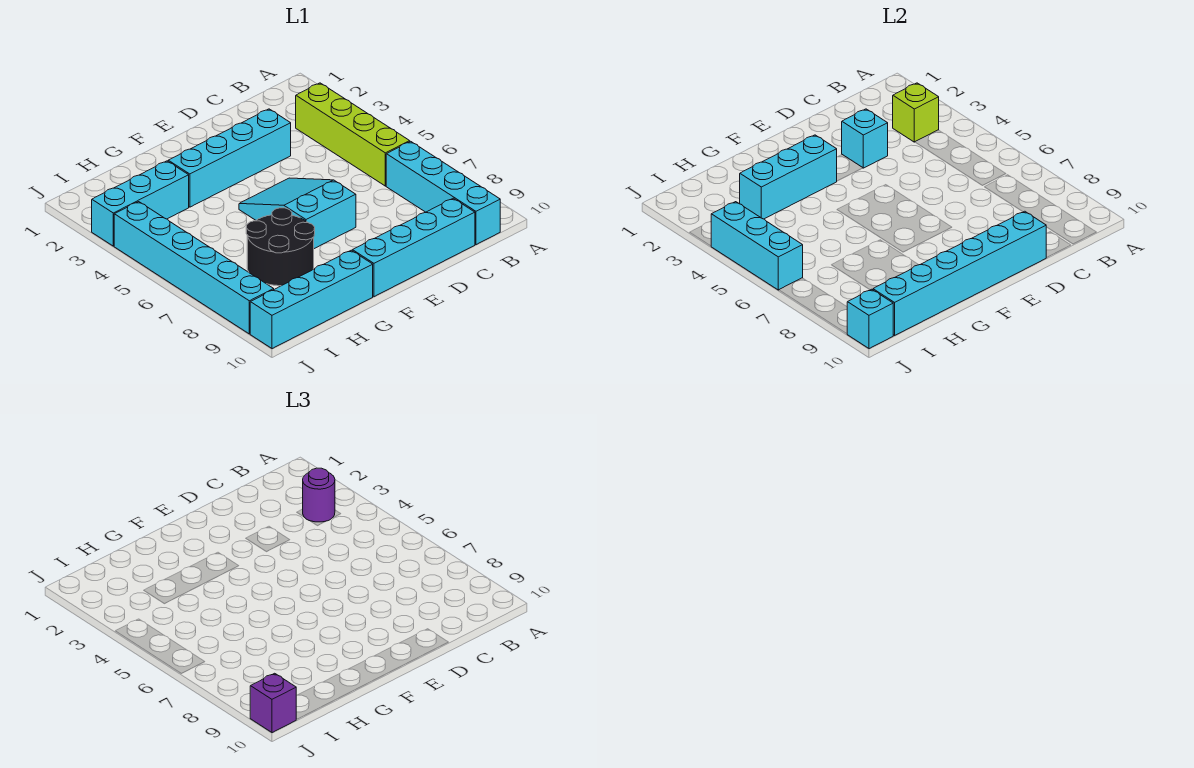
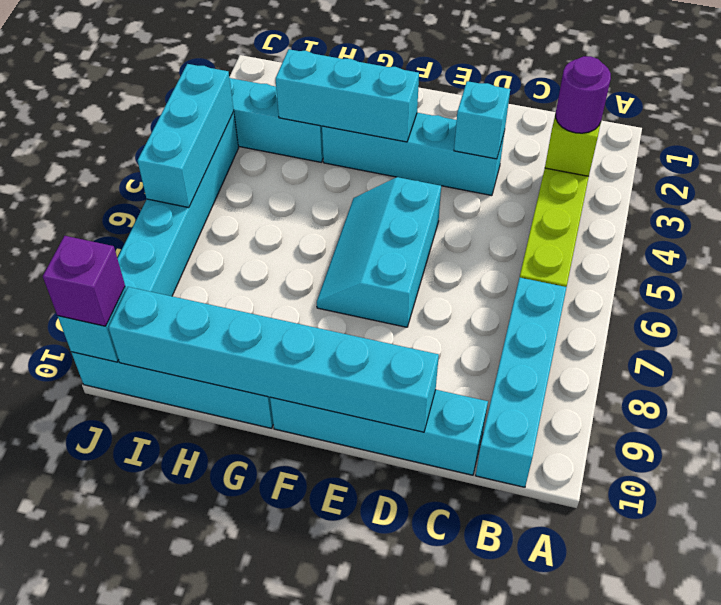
cyan slope E5:F7 level 1 top 7 -> cyan slope E5:F7 level 1 top E
black round brick G7:H8 level 1 -> none

